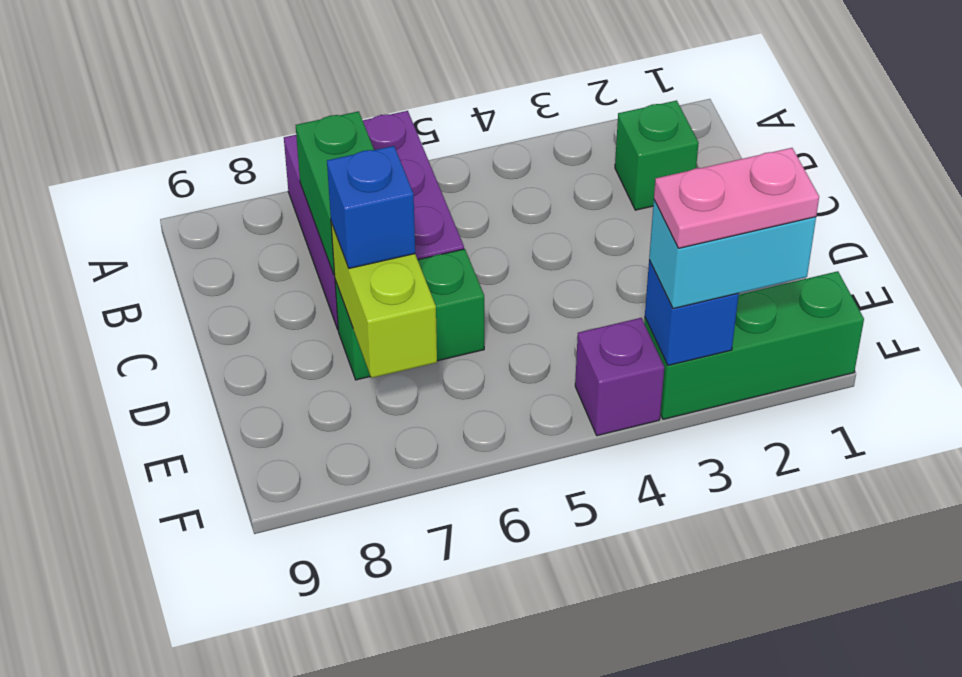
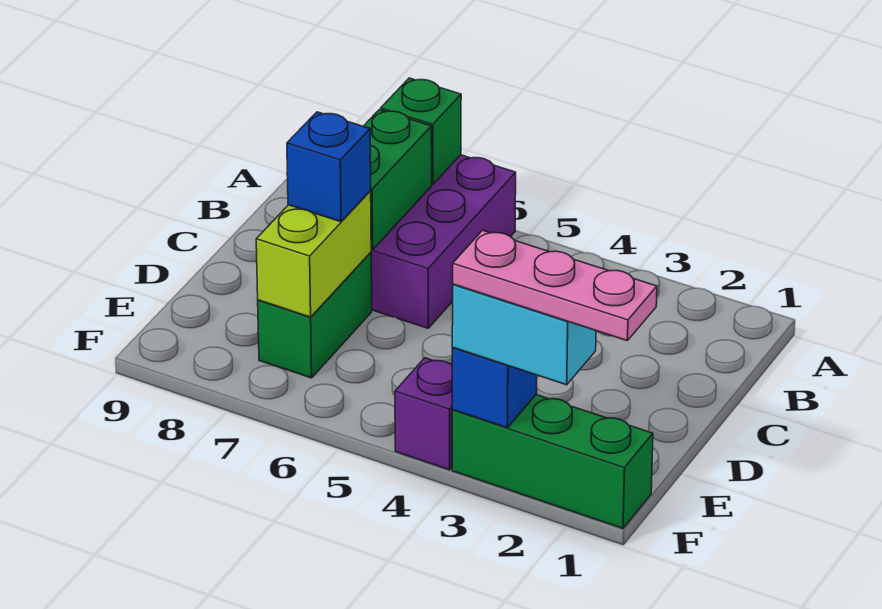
green brick B2 level 1 -> green brick A7 level 2
green brick D6:D7 level 1 -> green brick D7:E7 level 1
pink plate F2:F3 level 4 -> pink plate F1:F3 level 4

